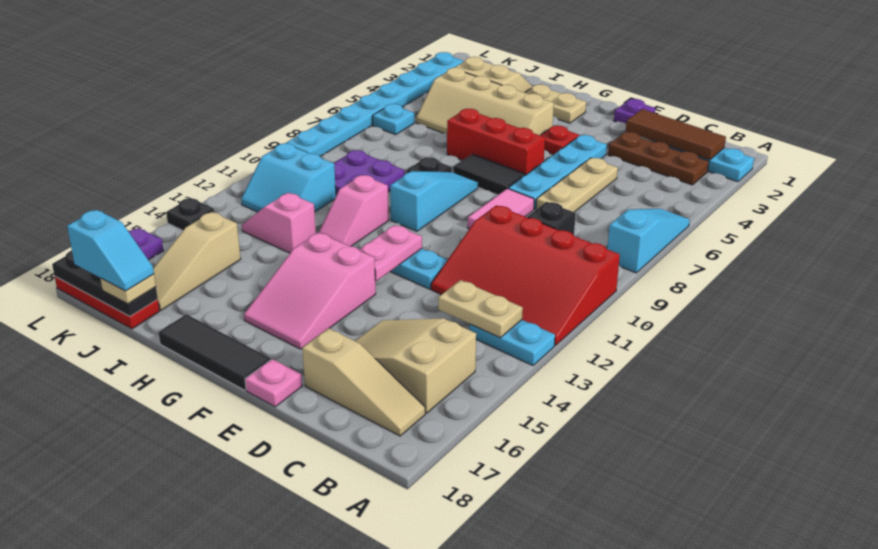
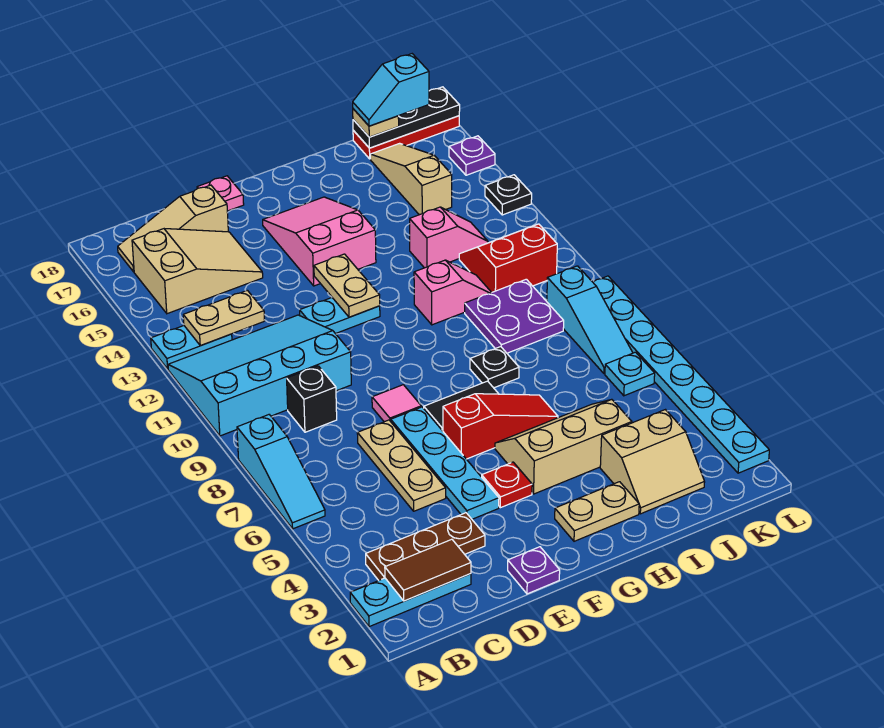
red slope A10:D12 level 1 top 10 -> cyan slope A10:D12 level 1 top 10
brown tile B2:D2 level 2 -> brown tile B2:C2 level 2
pink tile E8:E9 level 1 -> pink tile E8 level 1
red brick F6:H6 level 1 -> red slope F6:H6 level 1 top F
pink plate F12:F13 level 2 -> tan plate F12:F13 level 2
black tile F18:H18 level 1 -> none
tan slope G4:J5 level 1 top 4 -> tan slope G4:I5 level 1 top 4
cyan slope G8:G10 level 1 top 10 -> cyan slope K7:K9 level 1 top 9
pink slope H11:H12 level 1 top 11 -> pink slope H11:I11 level 1 top H
cyan slope J11:K12 level 1 top 11 -> red slope J11:K12 level 1 top 11

